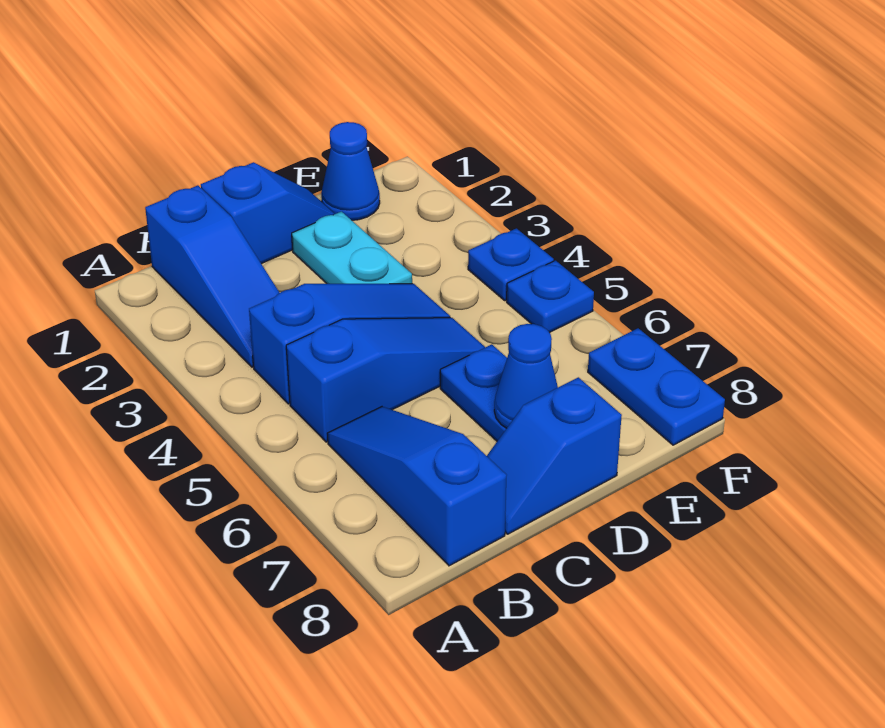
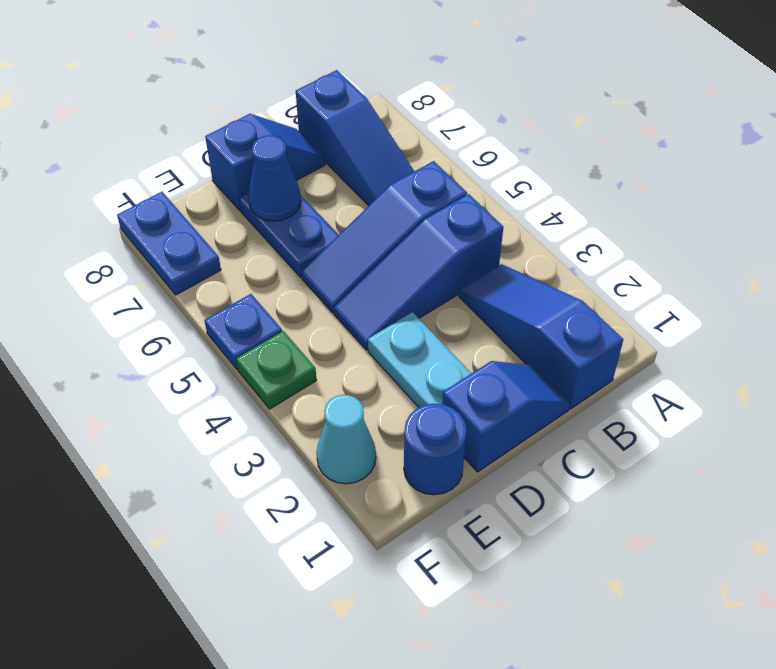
blue slope C1:D1 level 1 top C -> blue slope C1:D1 level 1 top D
blue cone E1 level 1 -> blue round brick E1 level 1
none -> cyan cone F2 level 1
blue plate F4 level 1 -> green plate F4 level 1

